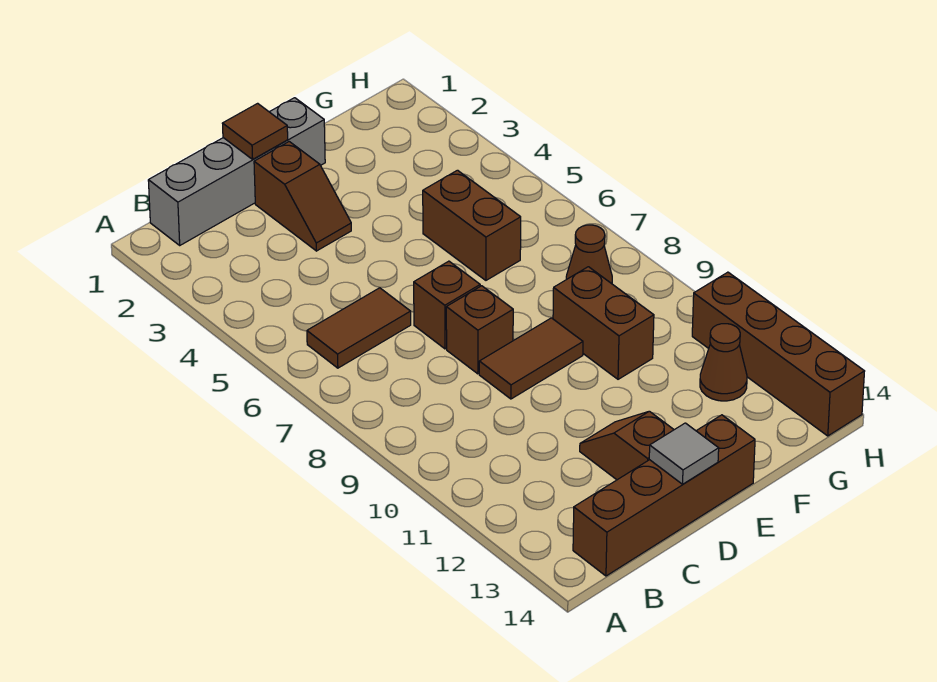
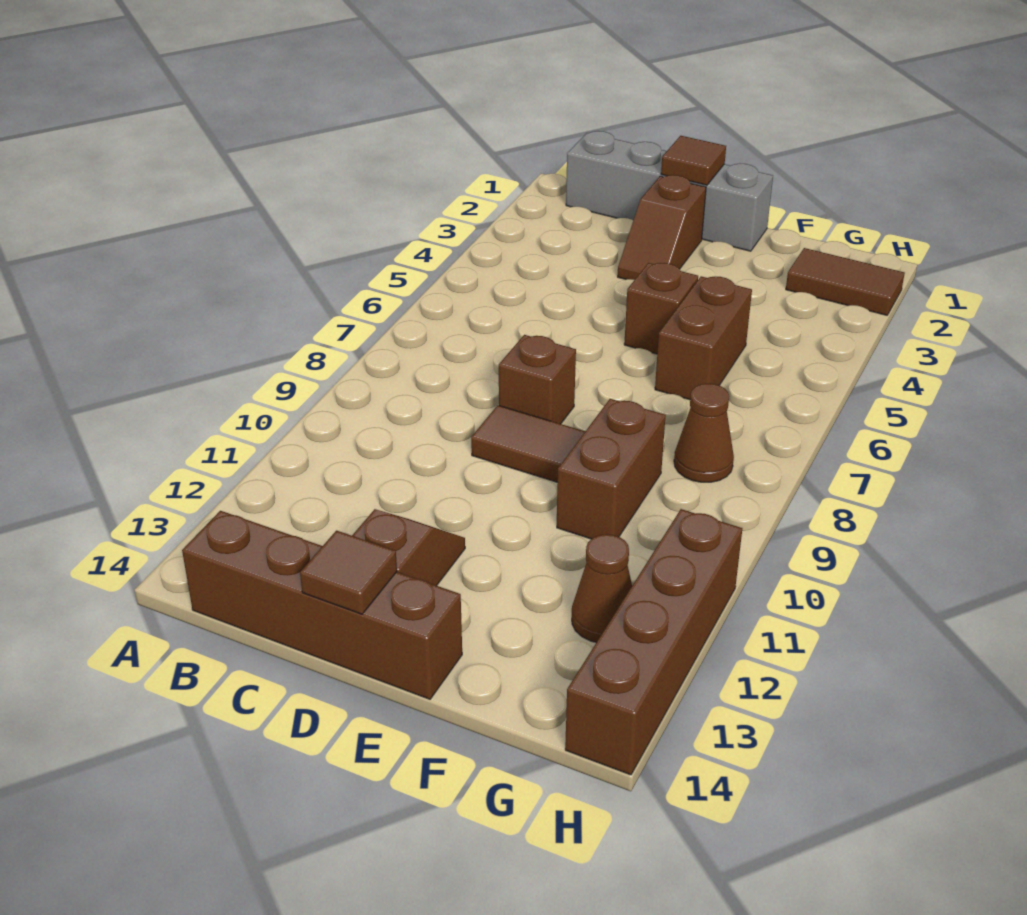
brown tile B6:C6 level 1 -> brown tile G2:H2 level 1
brown brick D7 level 1 -> brown brick E5 level 1
grey tile D14 level 2 -> brown tile D14 level 2

